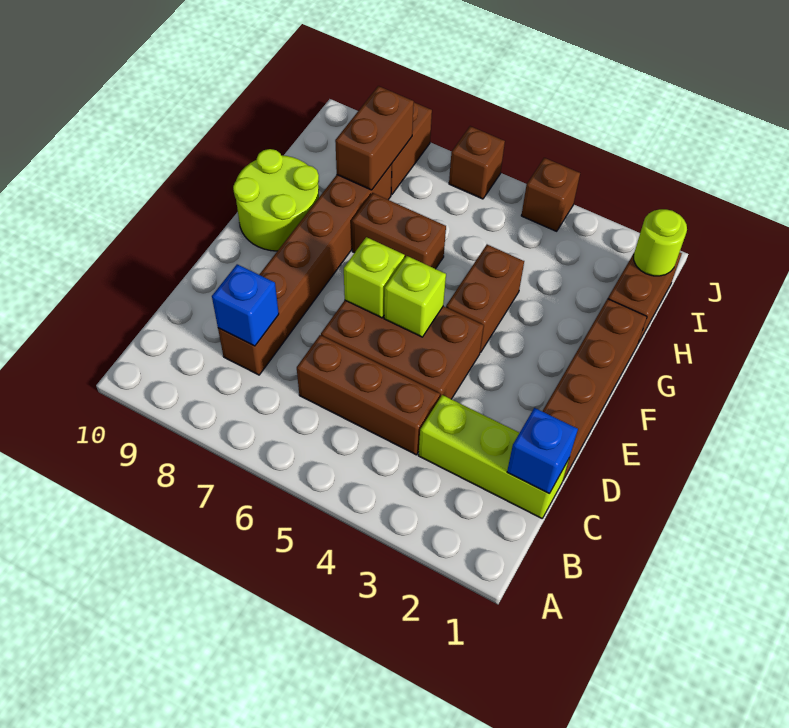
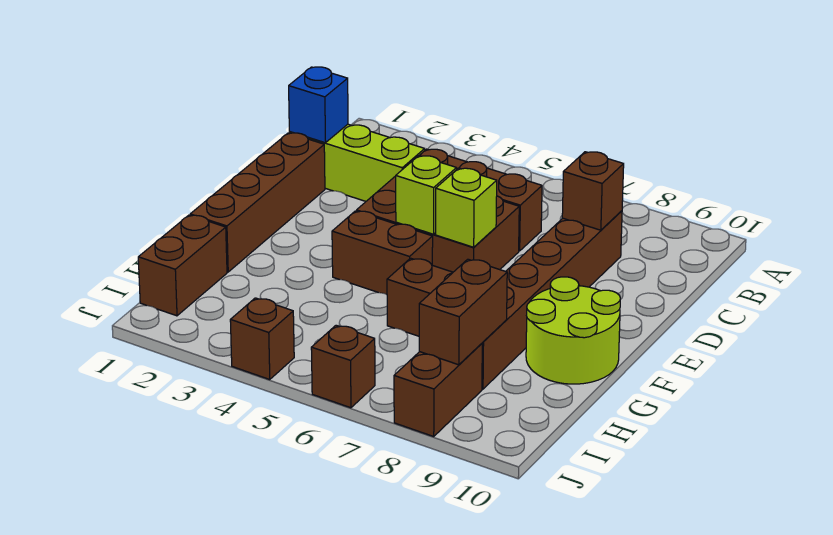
blue brick C8 level 2 -> brown brick C8 level 2
brown brick F4:G4 level 1 -> brown brick F4:F5 level 1
lime round brick I1 level 2 -> none

